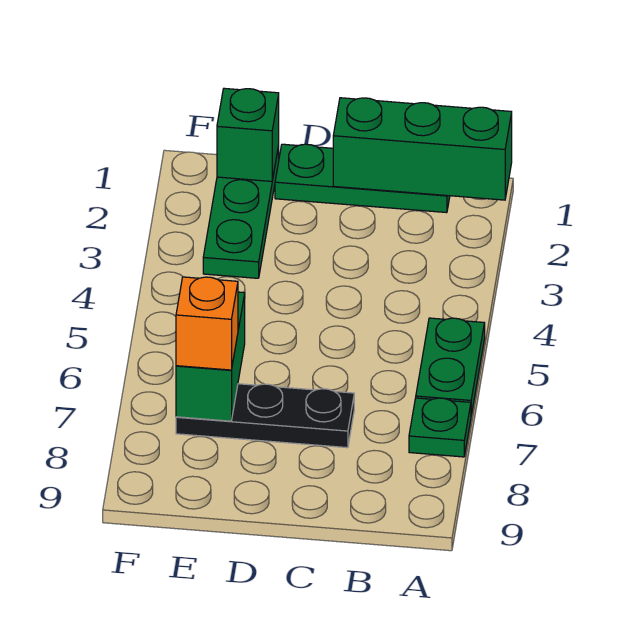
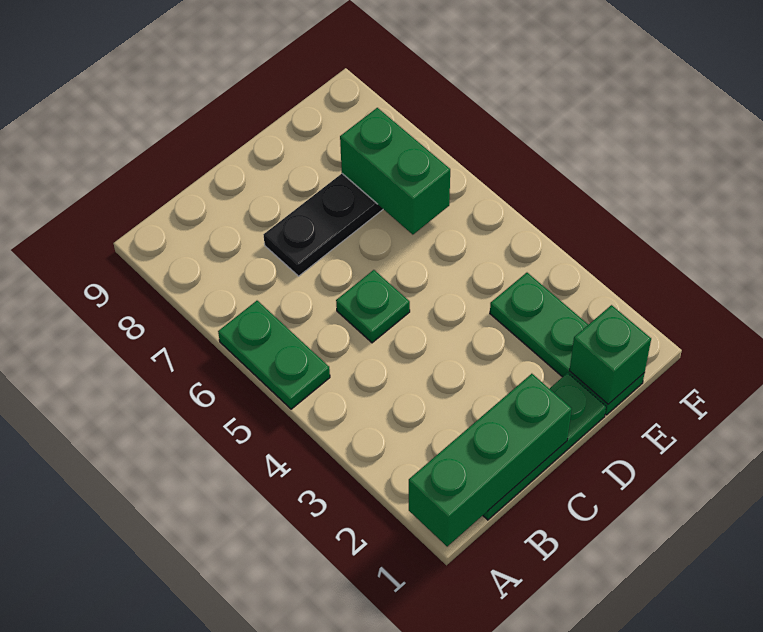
green plate A7 level 1 -> green plate C5 level 1
orange brick E7 level 3 -> none

